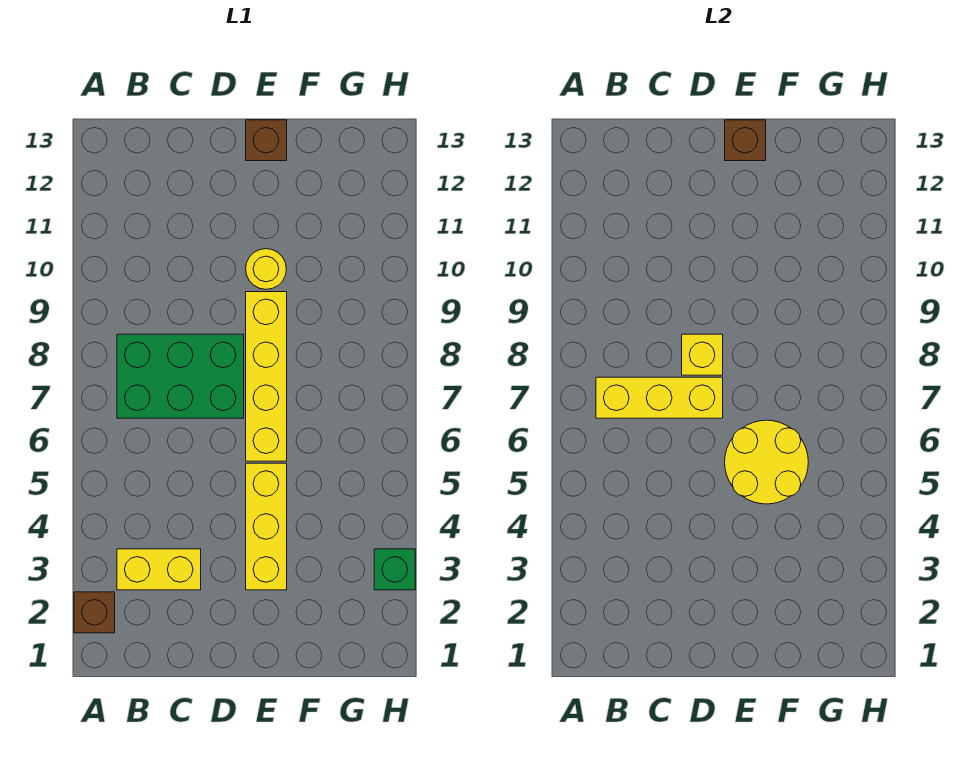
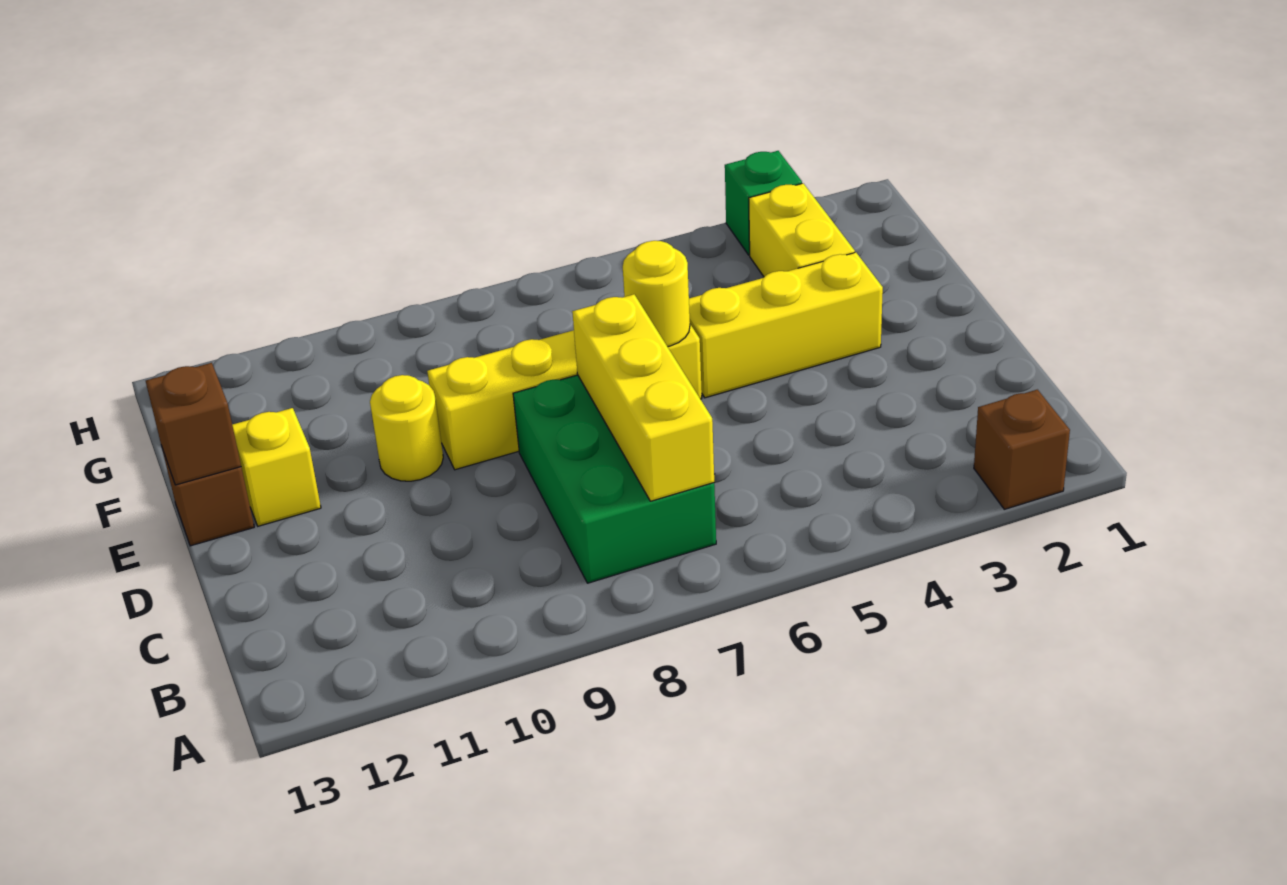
yellow brick B3:C3 level 1 -> yellow brick F3:G3 level 1
yellow brick D8 level 2 -> yellow brick E12 level 1
yellow round brick E5:F6 level 2 -> yellow round brick E6 level 2

